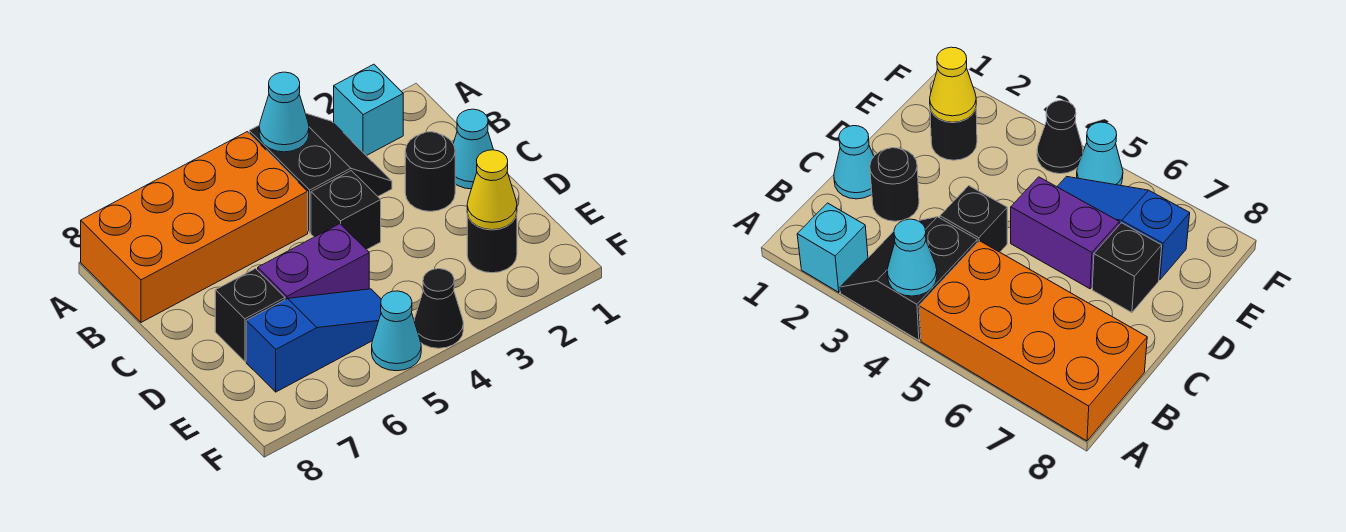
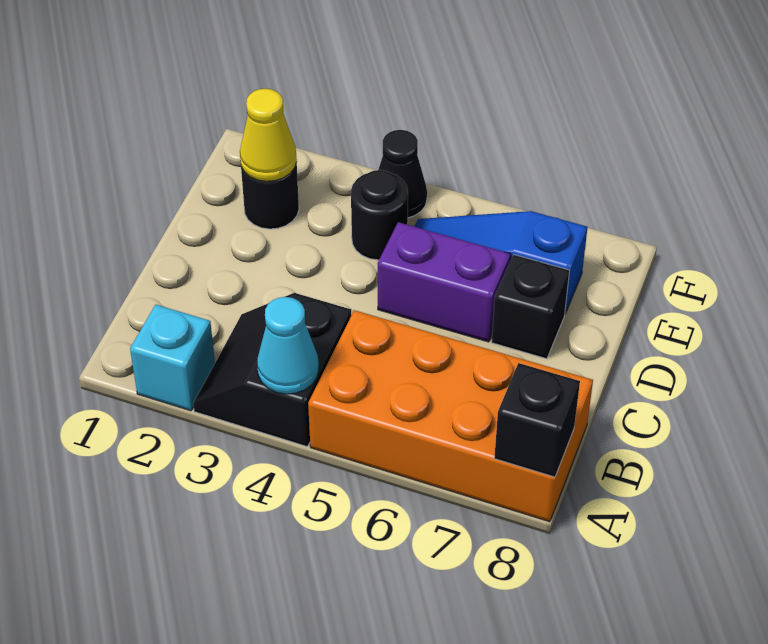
cyan cone C1 level 1 -> none
black round brick C2 level 1 -> black round brick E4 level 1
black brick C4 level 1 -> black brick A8 level 2
cyan cone F5 level 1 -> none

